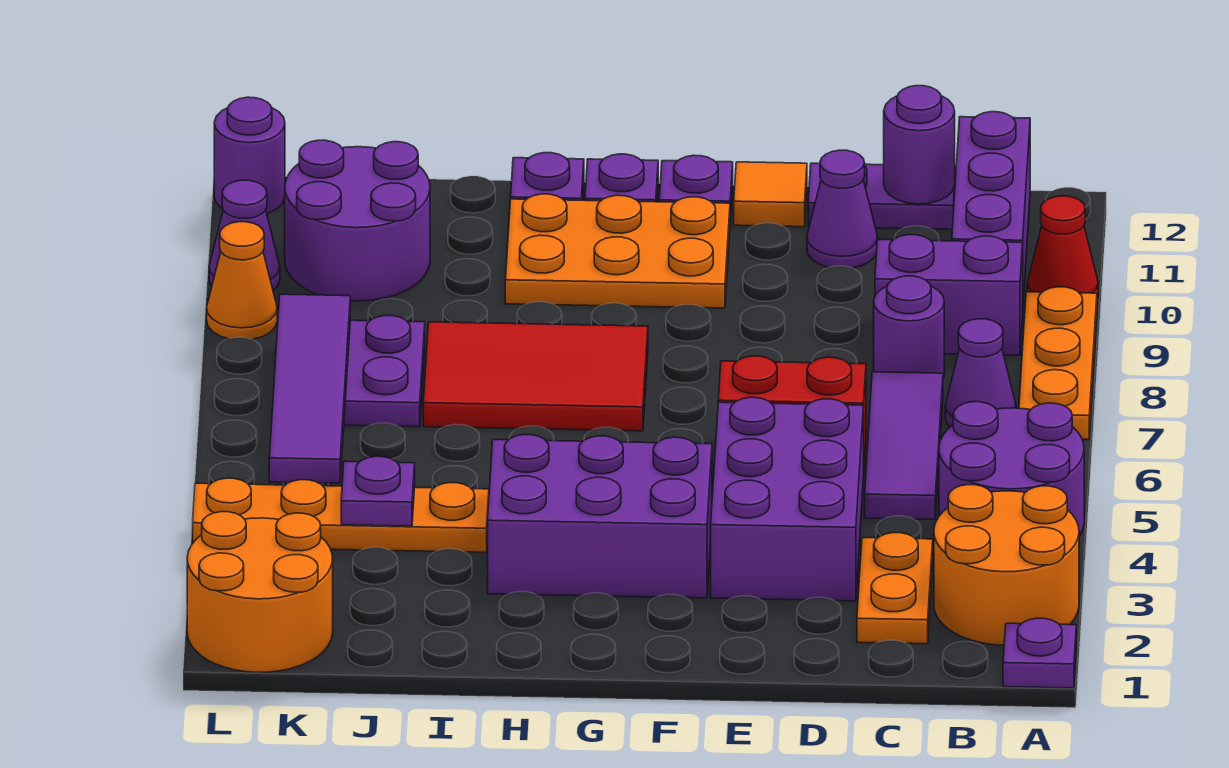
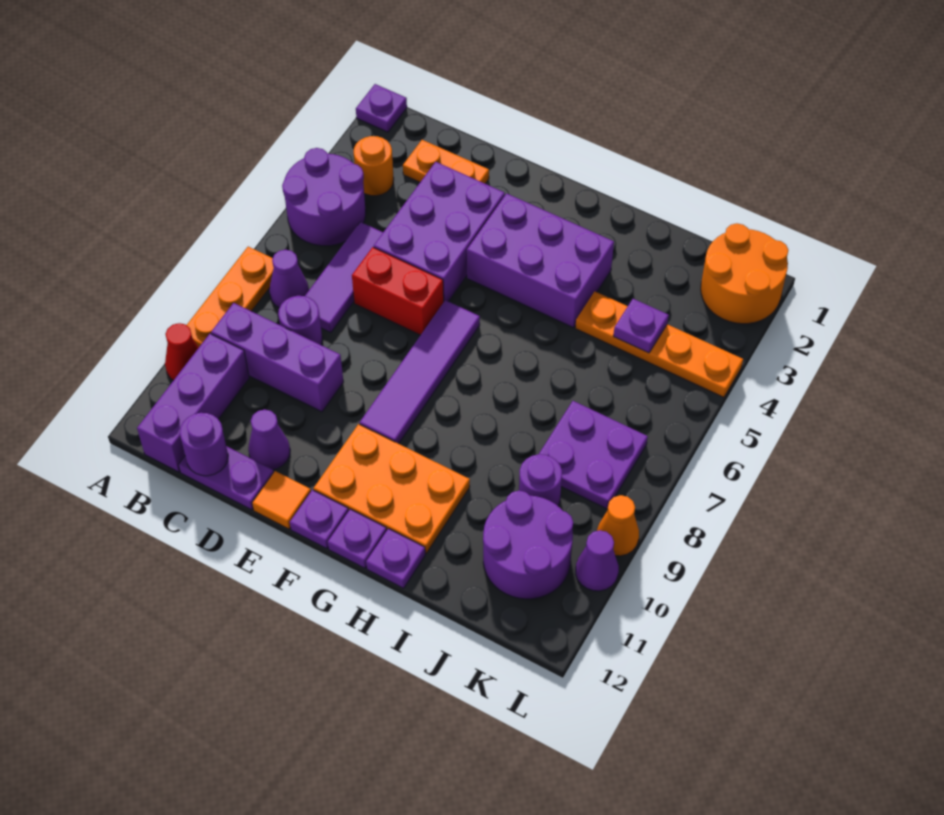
orange round brick A2:B3 level 1 -> orange round brick B3 level 1
purple brick B9:C9 level 1 -> purple brick B9:D9 level 1
orange plate C2:C3 level 1 -> orange plate C2:D2 level 1
red tile G7:I8 level 1 -> none
purple tile K5:K8 level 2 -> purple tile F6:F9 level 1
purple round brick L12 level 1 -> purple round brick J9 level 1

